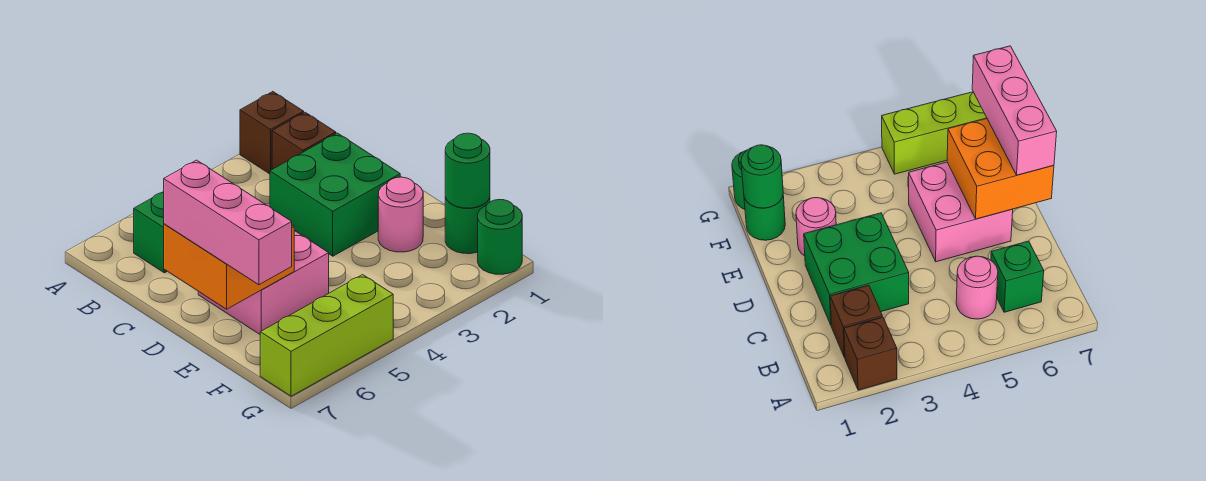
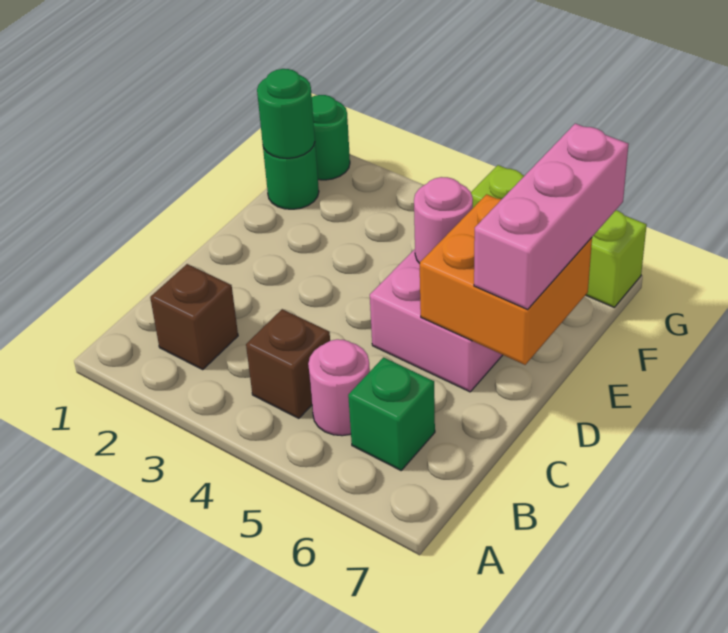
brown brick A2 level 1 -> brown brick B4 level 1
green brick C2:D3 level 1 -> none
pink round brick E2 level 1 -> pink round brick E5 level 2

